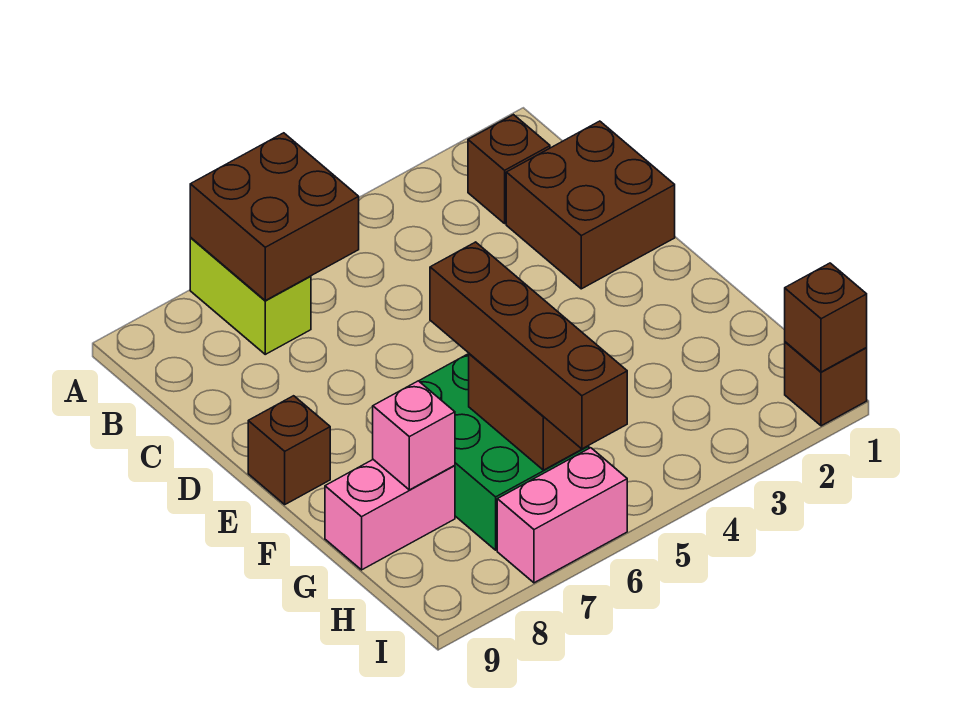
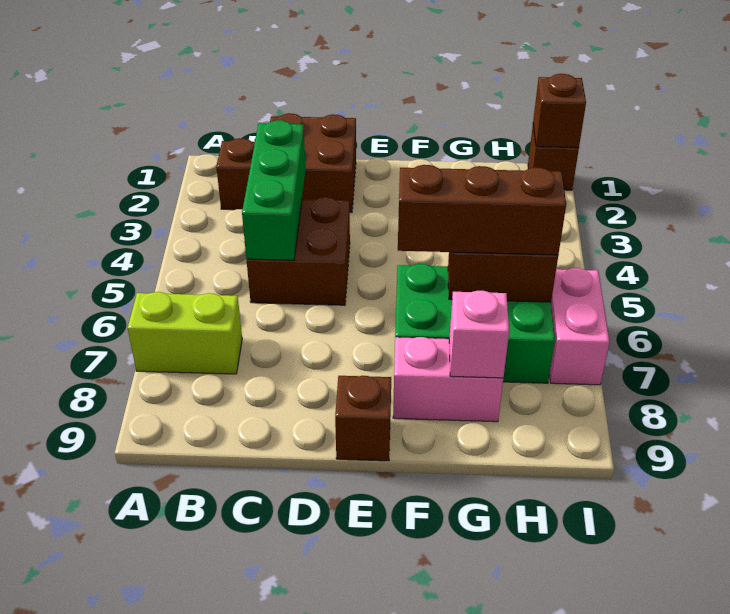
brown brick A6:B7 level 2 -> brown brick C4:D5 level 1
none -> green brick C3:C5 level 2
brown brick F6:I6 level 3 -> brown brick F6:H6 level 3
pink brick G8:G9 level 1 -> pink brick F8:G8 level 1

